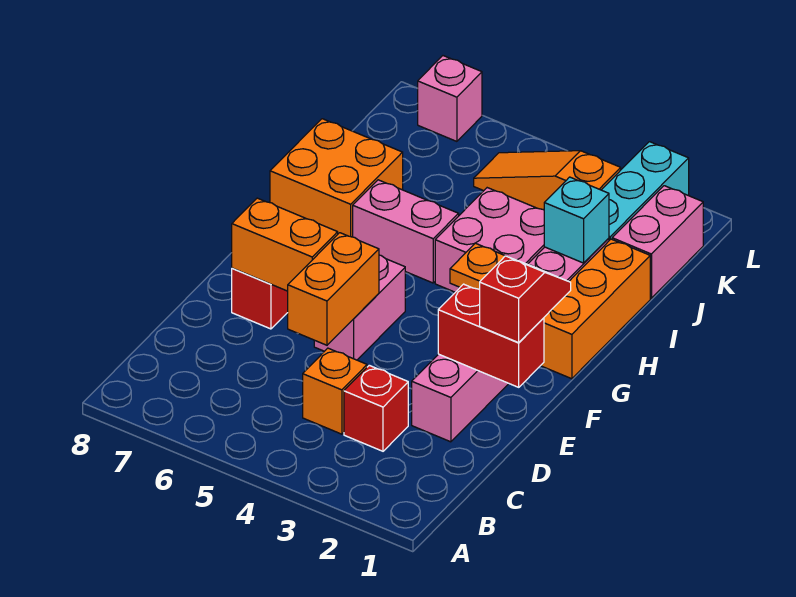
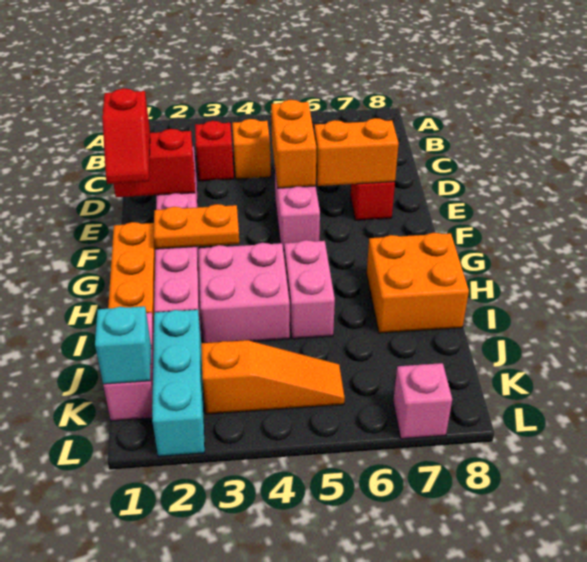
pink brick H5:H6 level 1 -> pink brick H5:I5 level 1
cyan brick I2 level 2 -> cyan brick K1 level 2

